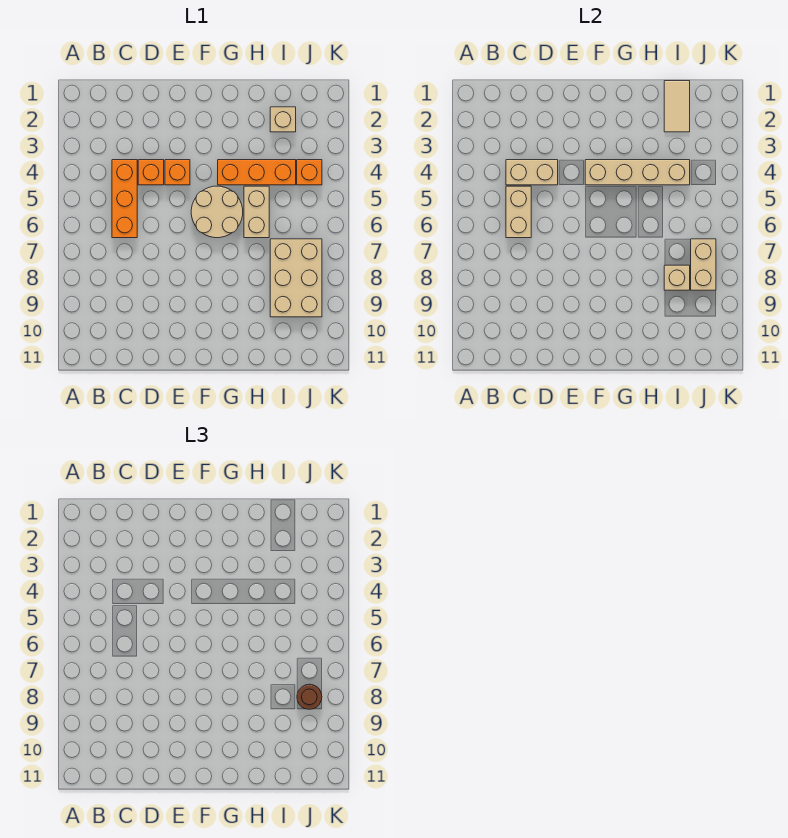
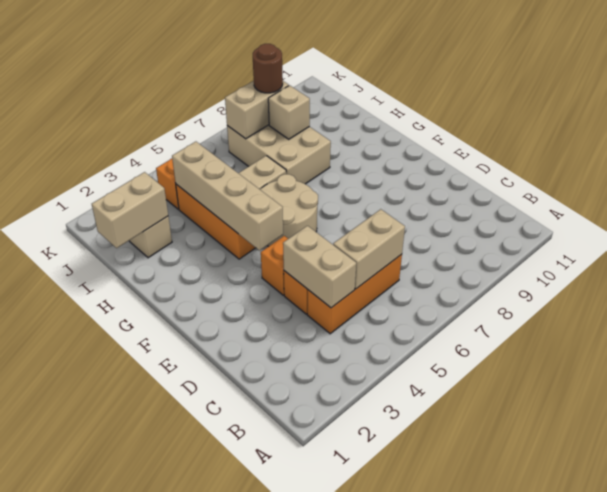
tan tile I1:I2 level 2 -> tan brick I1:I2 level 2
tan brick I7:J9 level 1 -> tan brick H7:J8 level 1

